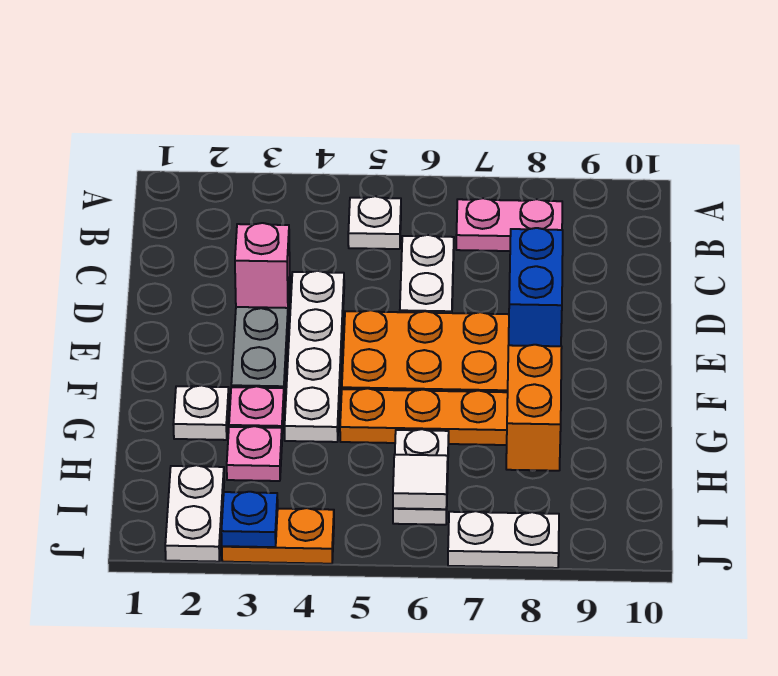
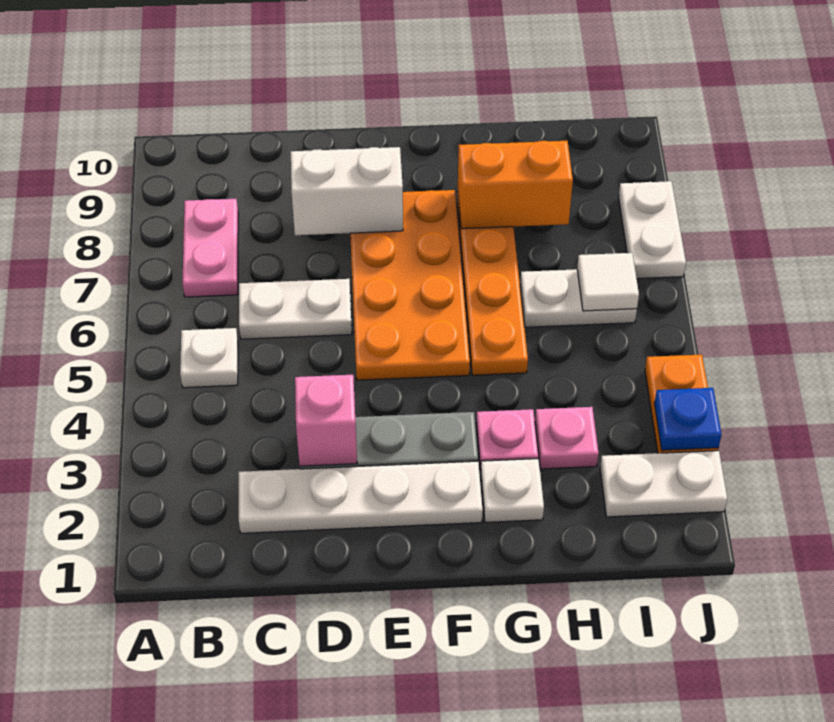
white plate D4:G4 level 1 -> white plate C2:F2 level 1
blue brick D8:E8 level 2 -> white brick D8:E8 level 2

